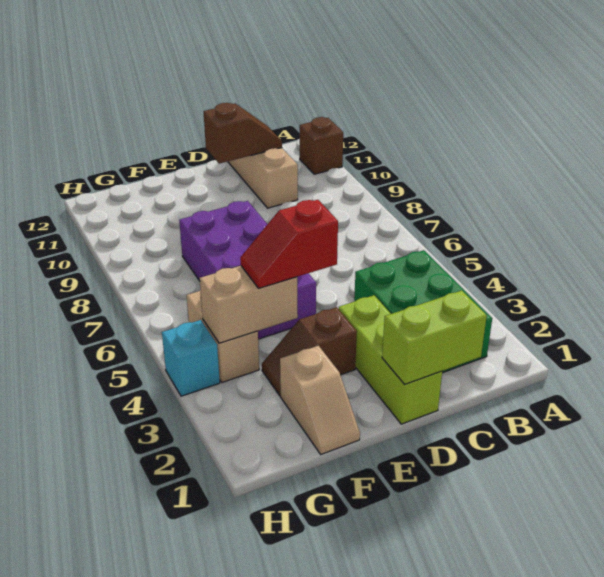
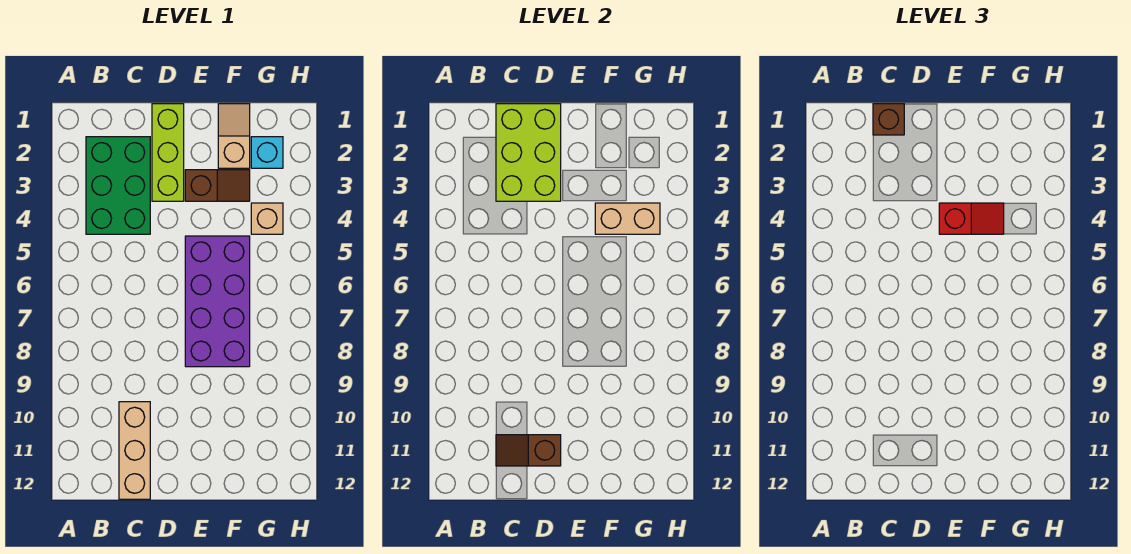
brown brick A11 level 1 -> brown brick C1 level 3
lime brick C1:D1 level 2 -> lime brick C1:D3 level 2
tan brick G4:G5 level 1 -> tan brick G4 level 1
cyan brick H4 level 1 -> cyan brick G2 level 1

